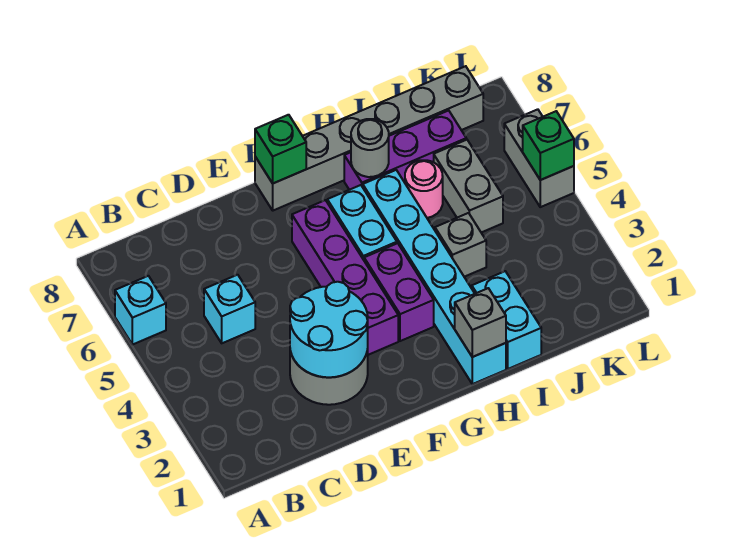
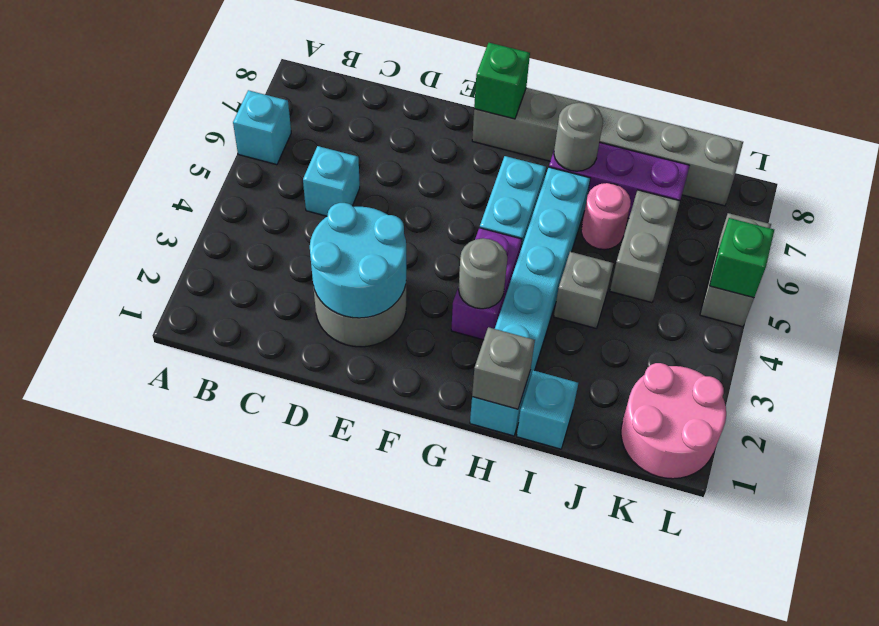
purple brick F3:F6 level 1 -> none
none -> grey round brick G3 level 2
cyan brick I1:I2 level 1 -> cyan brick I1 level 1
none -> pink round brick K1:L2 level 1

